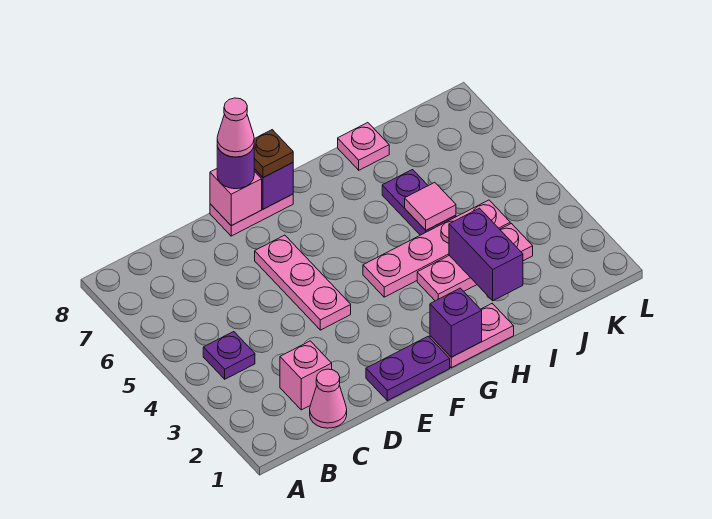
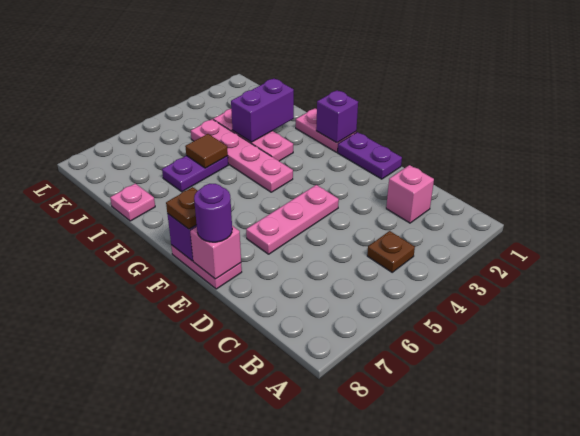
purple plate B4 level 1 -> brown plate B4 level 1
pink cone C1 level 1 -> none
pink cone E8 level 4 -> none
pink tile I5 level 2 -> brown tile I5 level 2

